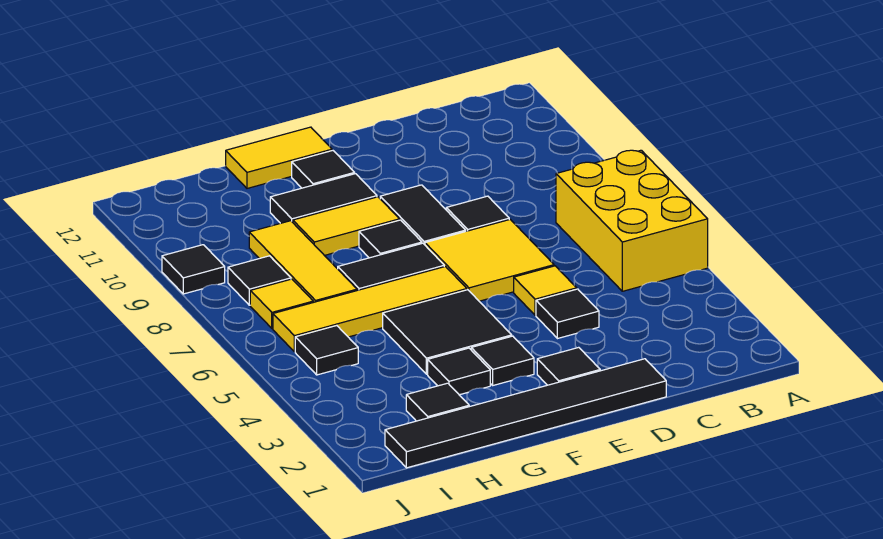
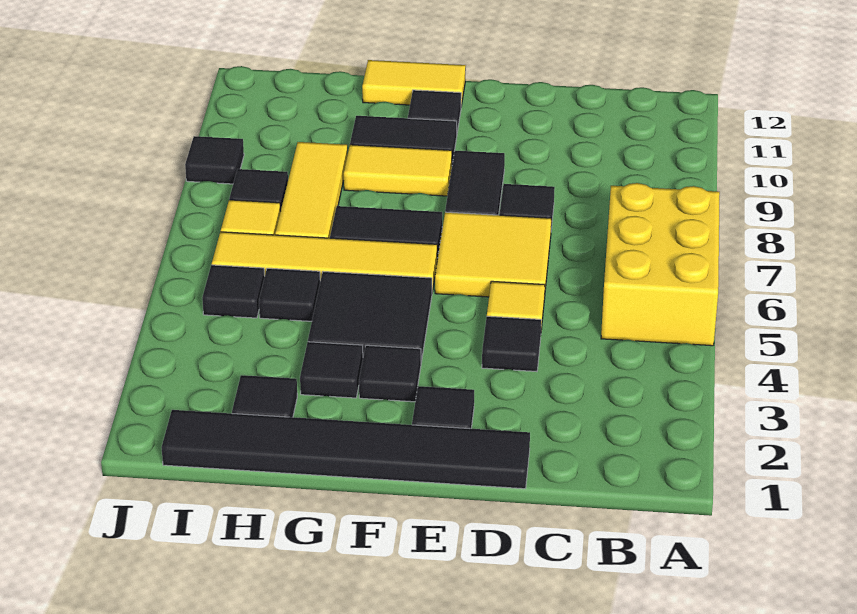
black tile F8 level 1 -> black tile H5 level 1

